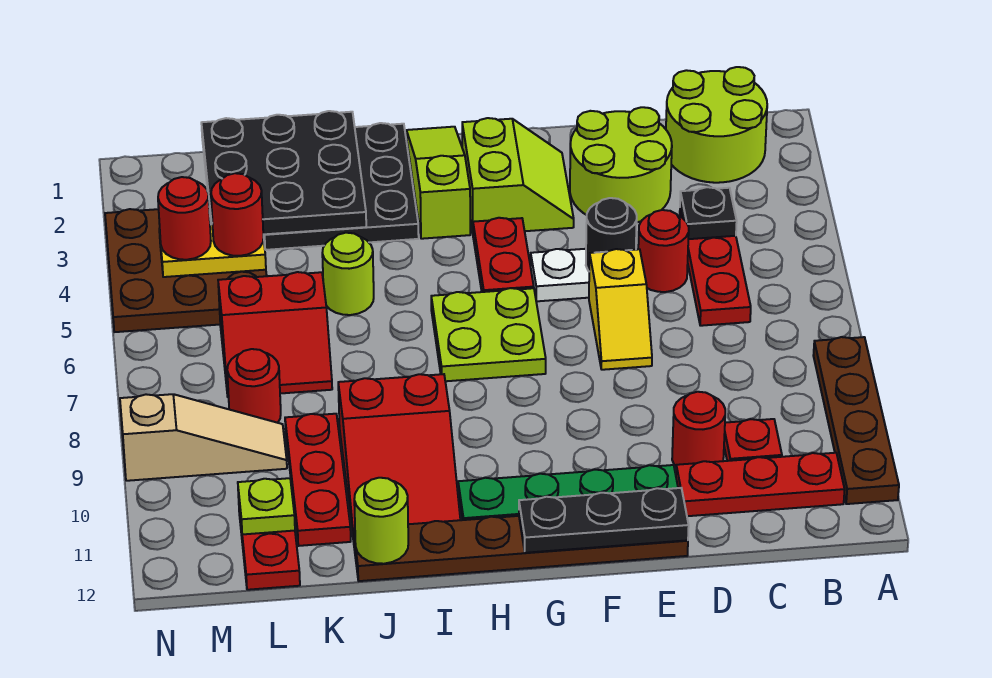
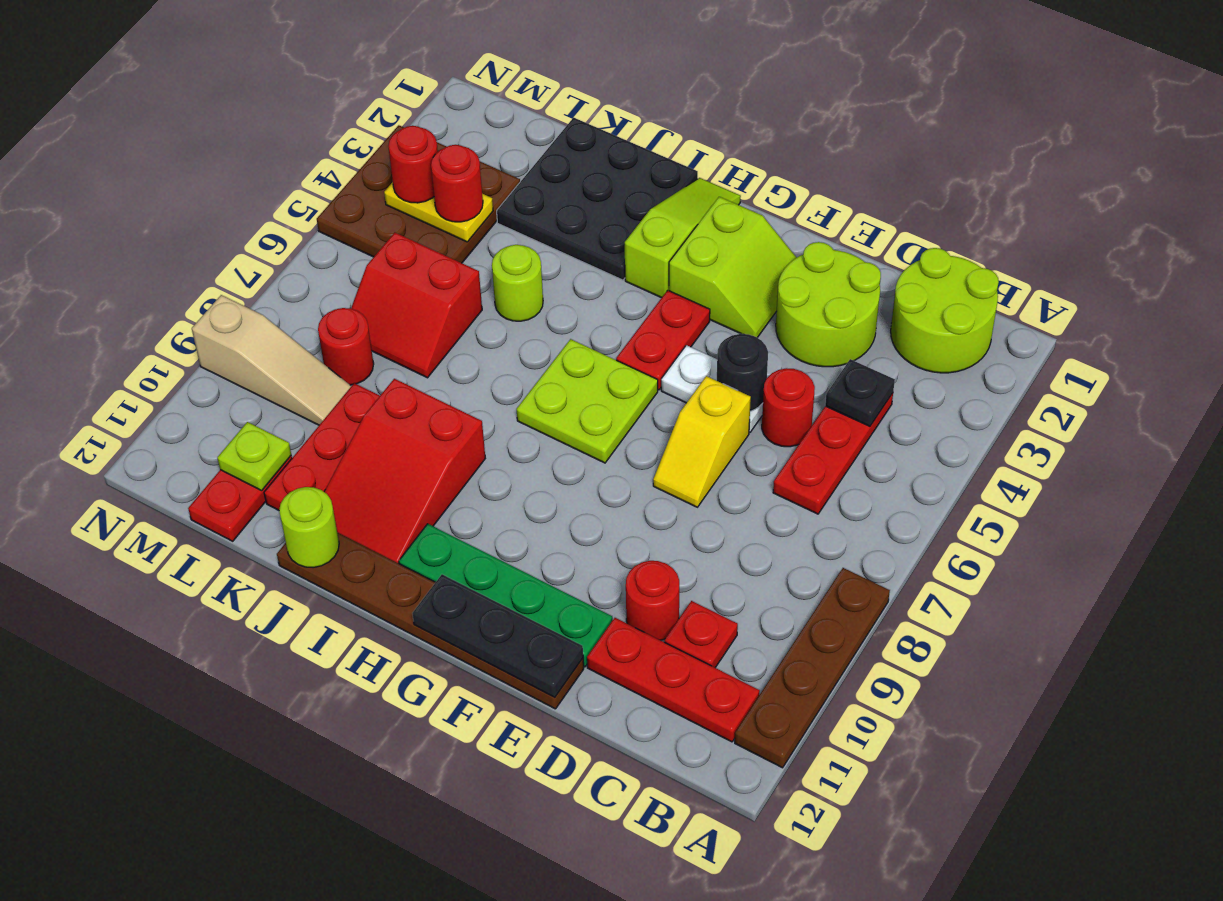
black plate J1:L3 level 2 -> none

